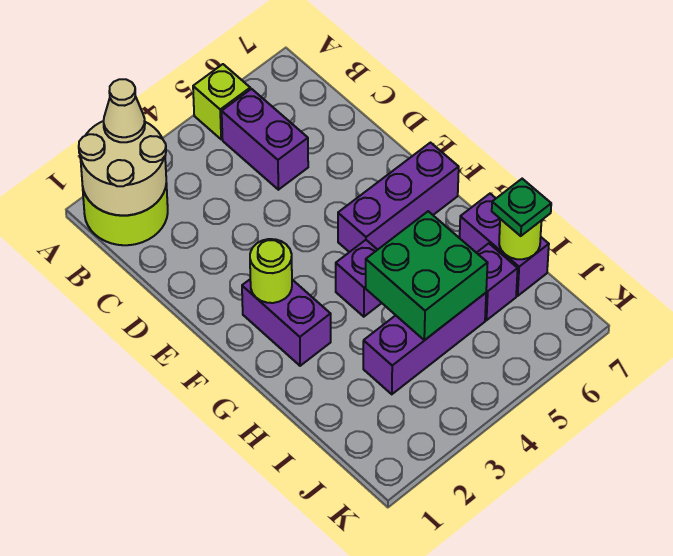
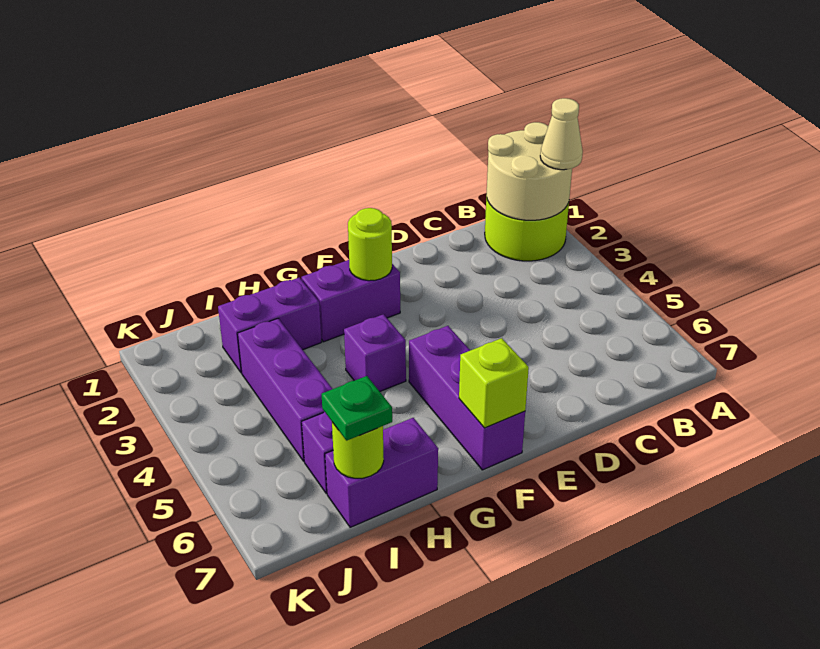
lime brick A5 level 1 -> lime brick F7 level 2
purple brick B5:C5 level 1 -> purple brick H2:I2 level 1
green brick H4:I5 level 2 -> none

